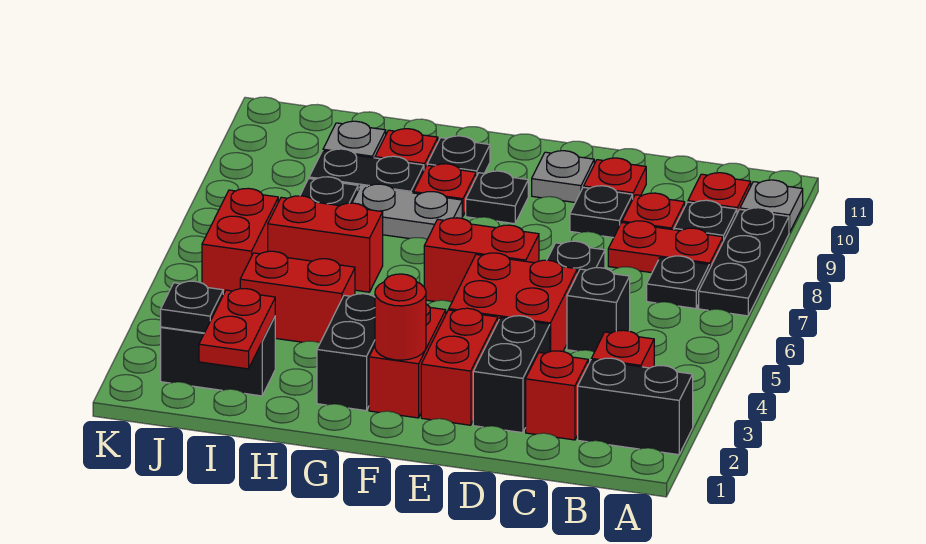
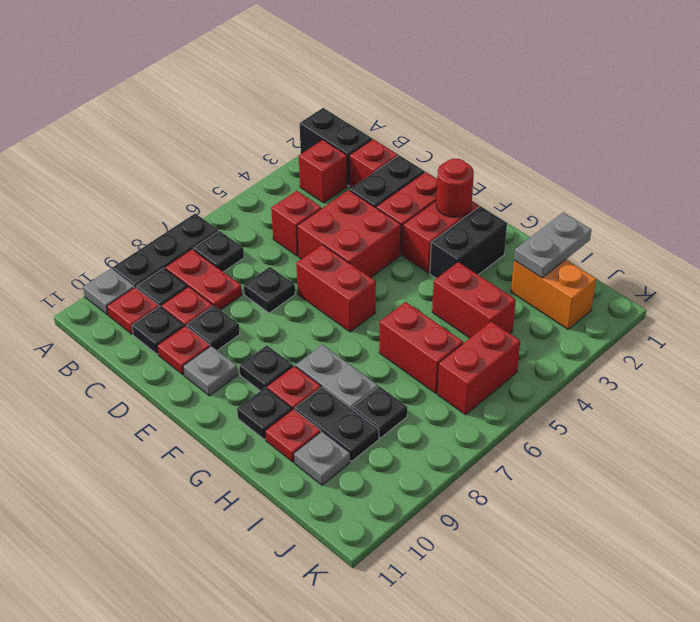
black brick C5 level 1 -> red brick C5 level 1
red plate I1:I2 level 2 -> grey plate I1:I2 level 2
black brick I2:J2 level 1 -> orange brick I2:J2 level 1
black plate J2 level 2 -> black plate C10 level 1

